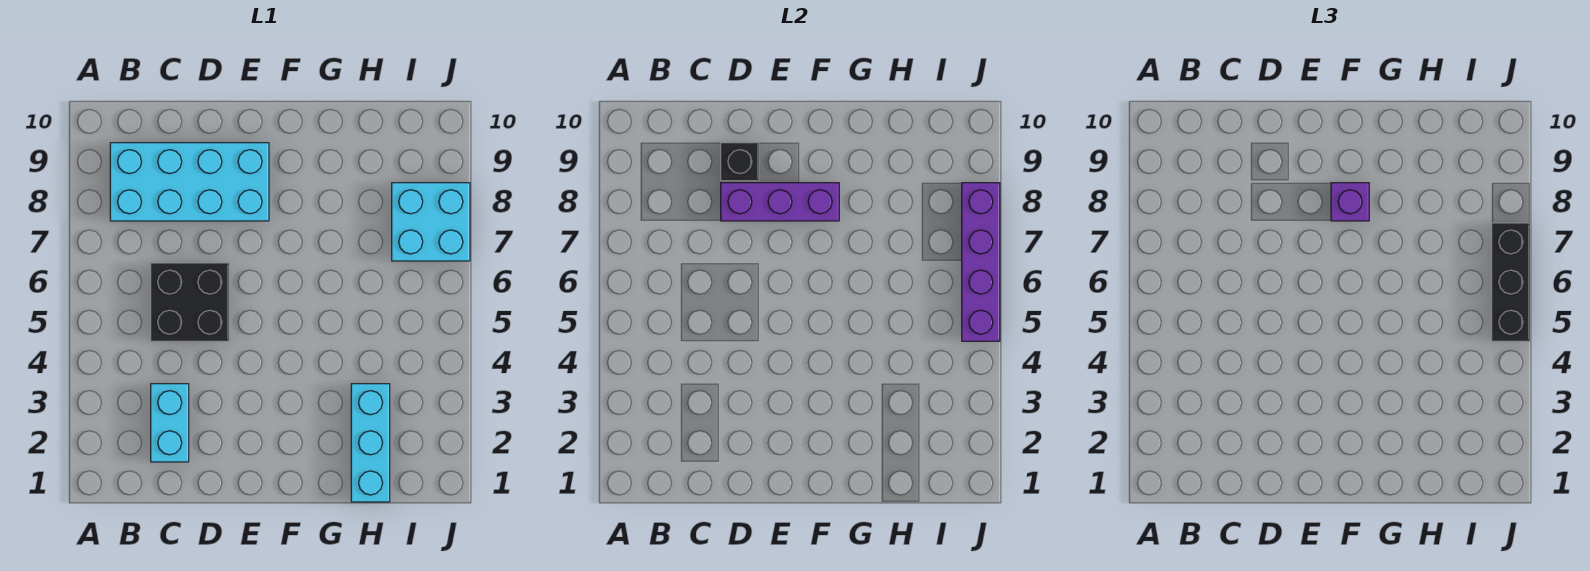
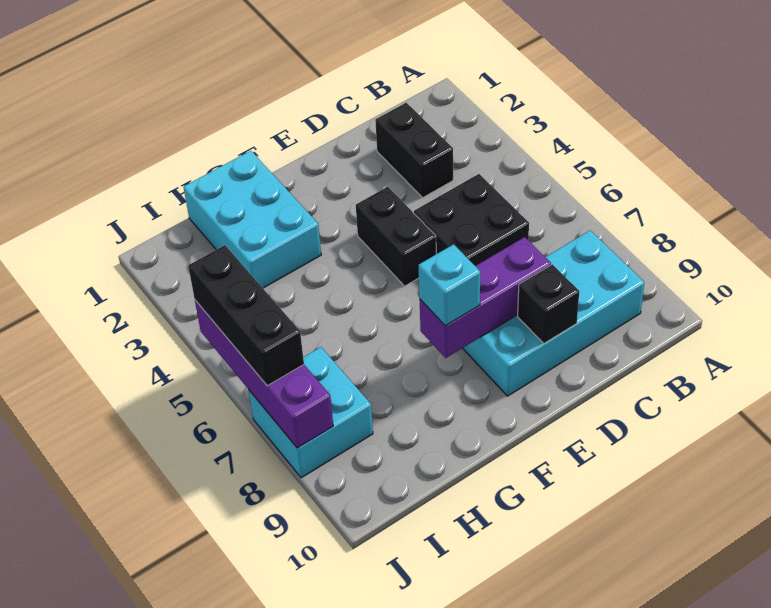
cyan brick C2:C3 level 1 -> black brick C2:C3 level 1
none -> black brick E4:E5 level 1
purple brick F8 level 3 -> cyan brick F8 level 3
cyan brick H1:H3 level 1 -> cyan brick G1:H3 level 1

